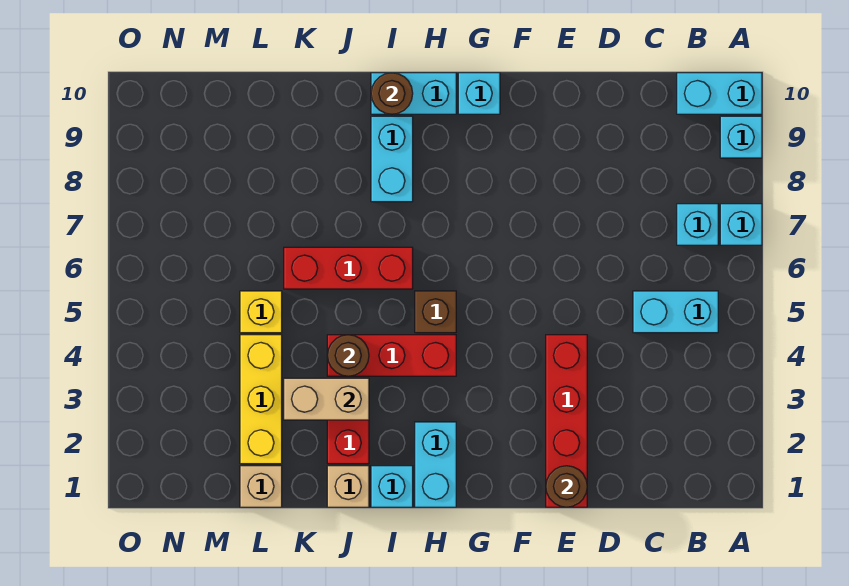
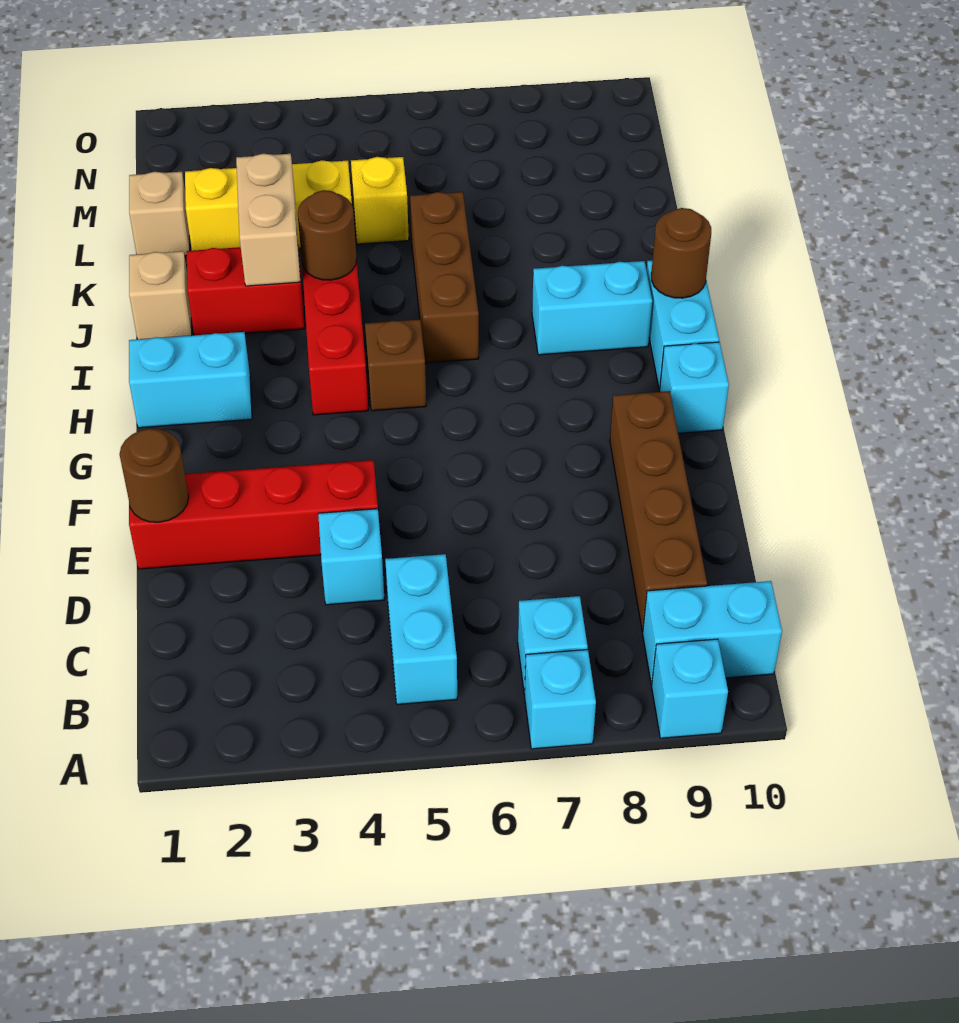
cyan brick A10:B10 level 1 -> cyan brick B9:B10 level 1
none -> brown brick C9:F9 level 1
cyan brick I1 level 1 -> cyan brick D4 level 1
red brick I6:K6 level 1 -> brown brick I6:K6 level 1

